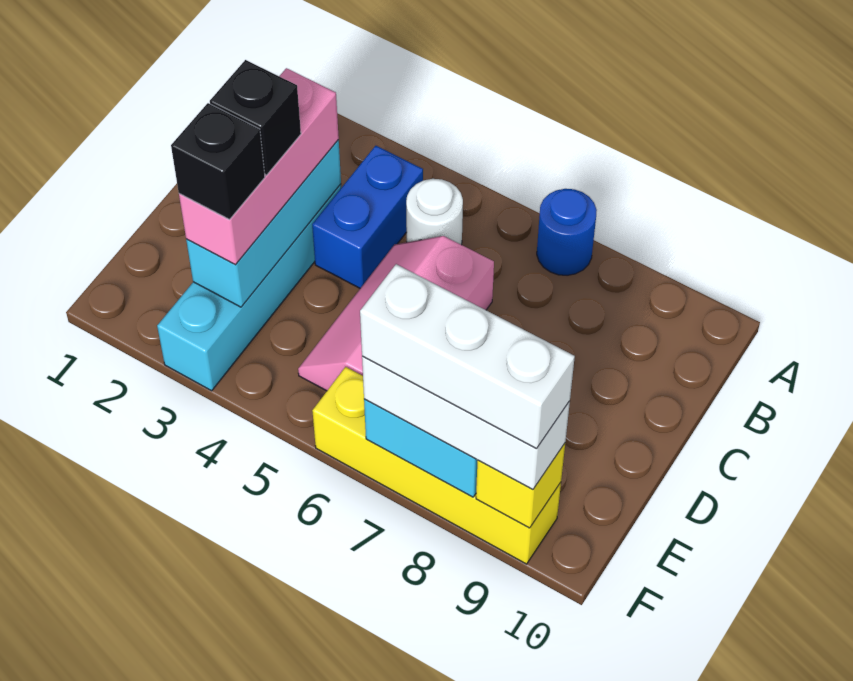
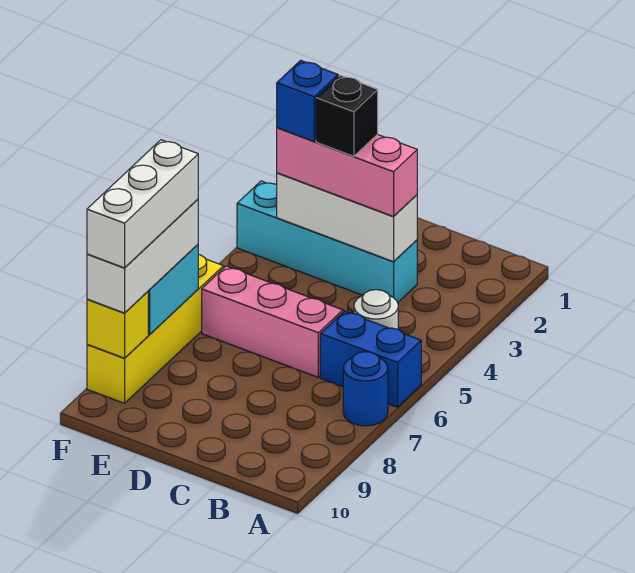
blue brick B4:C4 level 1 -> blue brick A6:B6 level 1
cyan brick C3:E3 level 2 -> white brick C3:E3 level 2
black brick E3 level 4 -> blue brick E3 level 4

